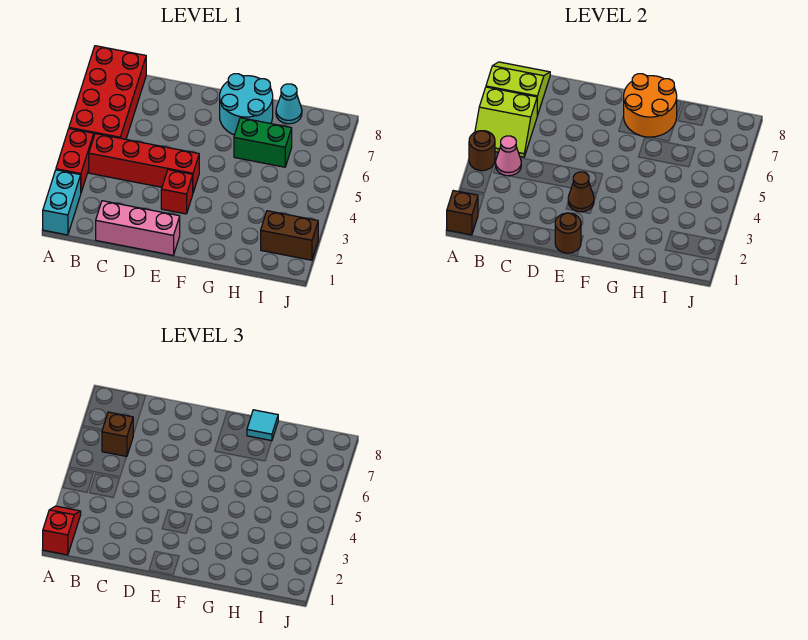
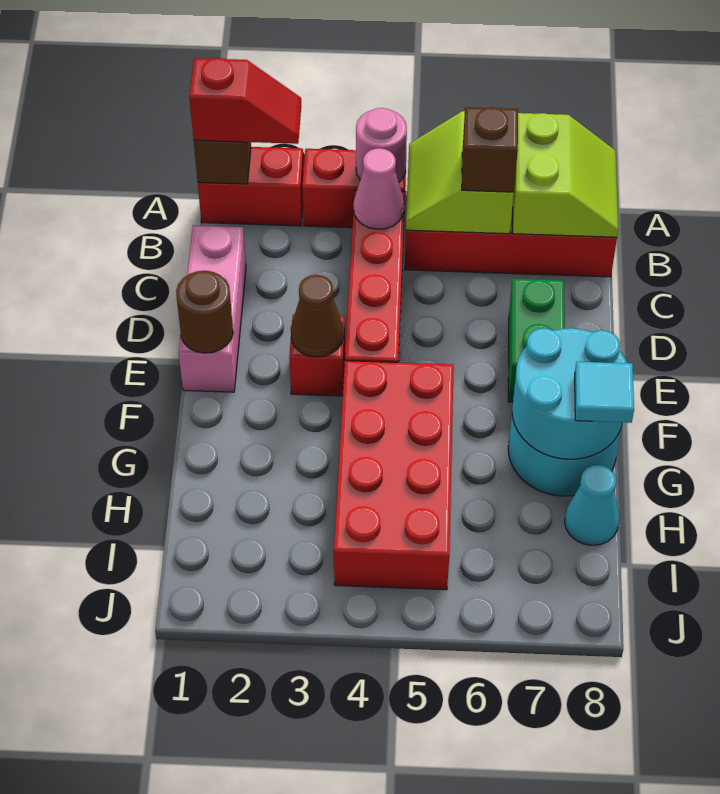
cyan brick A1:A2 level 1 -> red brick A1:A2 level 1
brown round brick A4 level 2 -> pink round brick A4 level 2
none -> red brick F4:I5 level 1
orange round brick F7:G8 level 2 -> cyan round brick F7:G8 level 2
green brick G6:H6 level 1 -> green brick D7:E7 level 1
brown brick I2:J2 level 1 -> none

